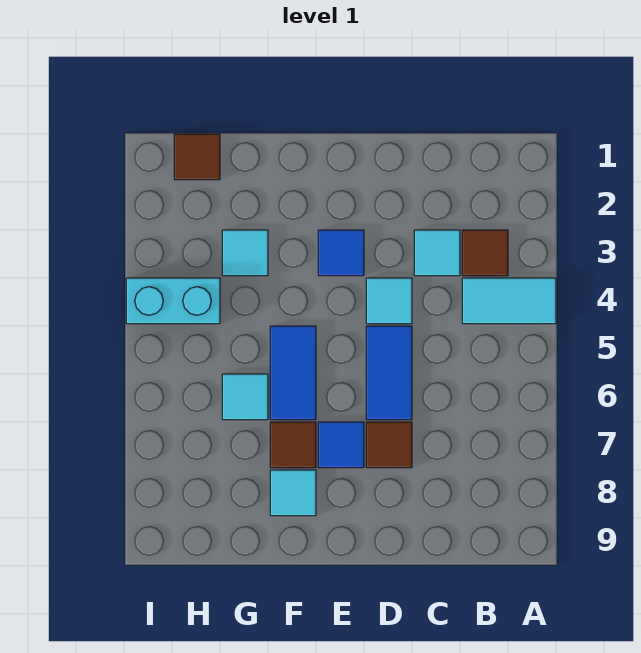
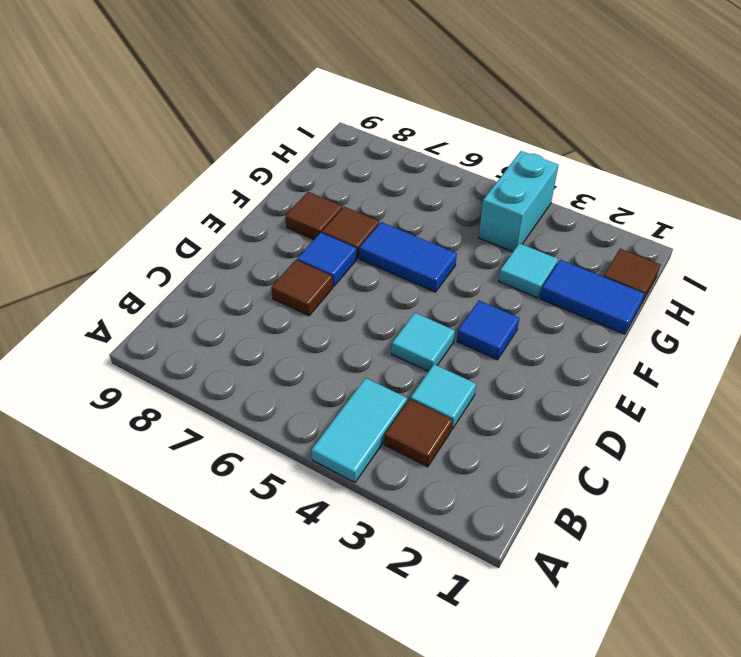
blue tile D5:D6 level 1 -> blue tile G1:G2 level 1
cyan tile F8 level 1 -> brown tile F8 level 1
cyan tile G6 level 1 -> none

